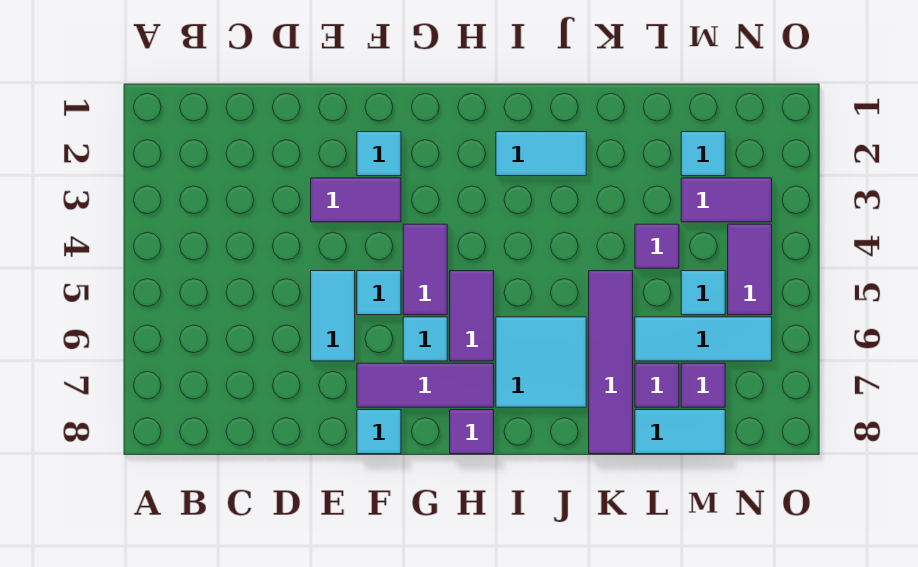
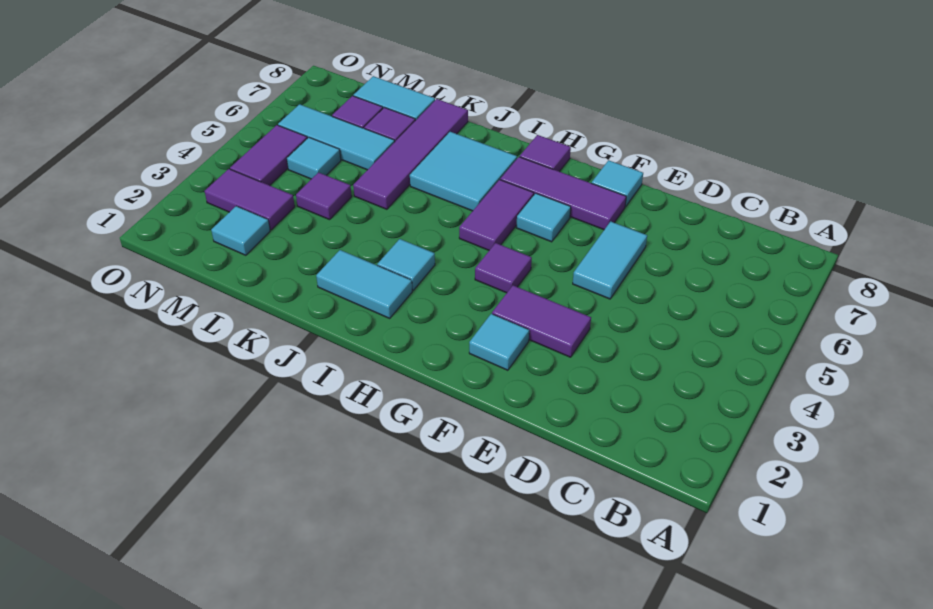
cyan tile F5 level 1 -> cyan tile I3 level 1
purple tile G4:G5 level 1 -> purple tile G4 level 1

